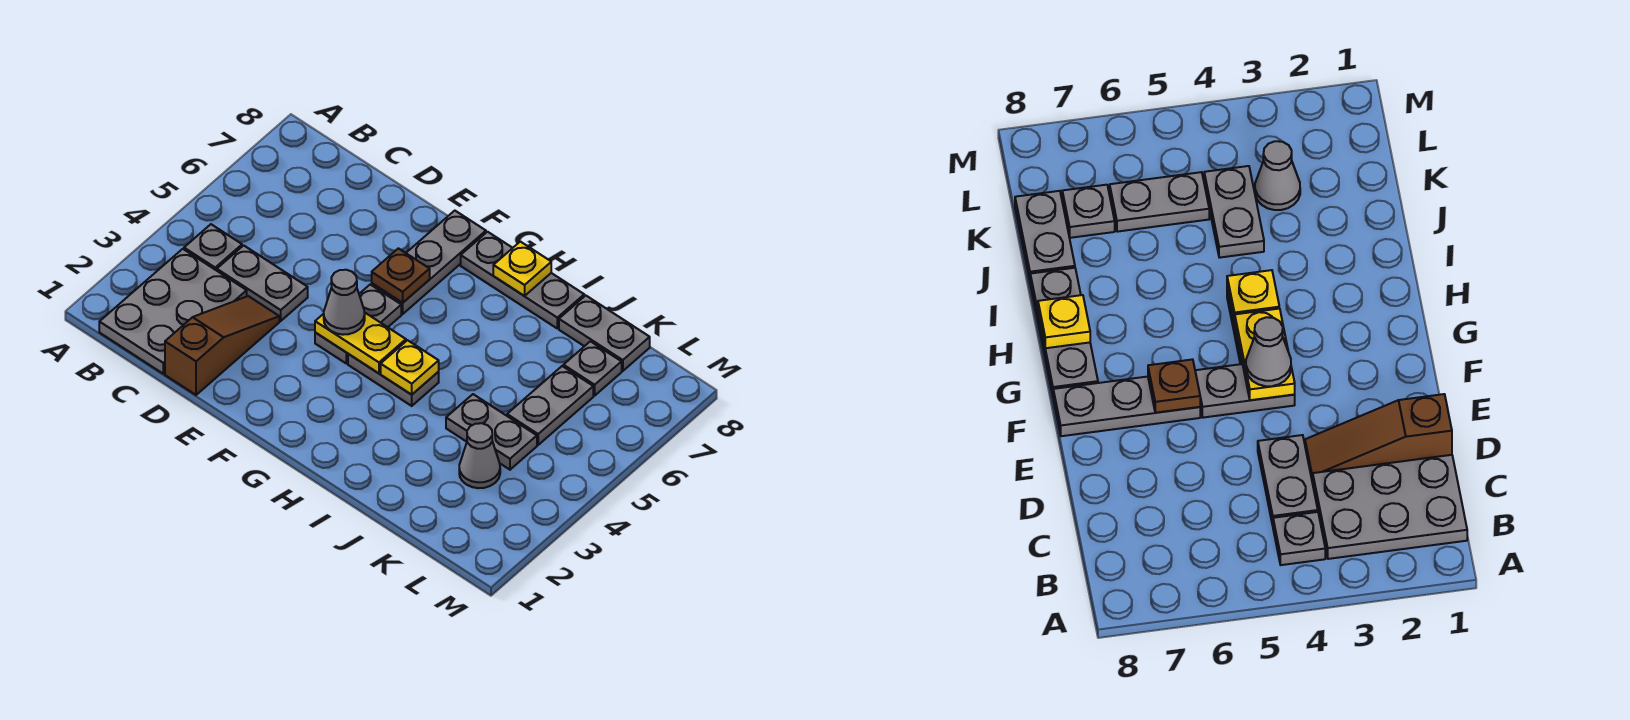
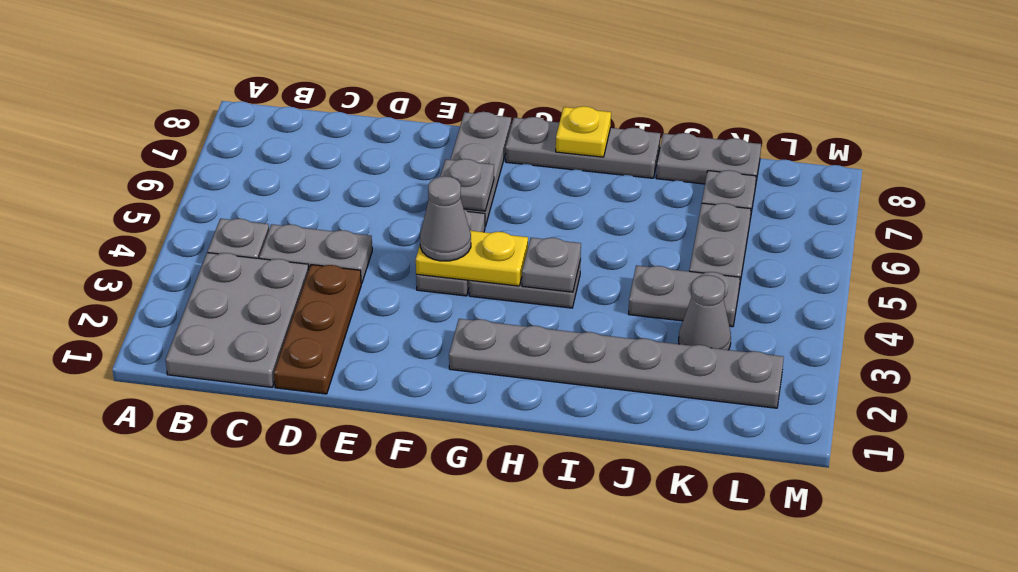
brown slope D1:D3 level 1 top 1 -> brown plate D1:D3 level 1
brown plate F6 level 2 -> grey plate F6 level 2
none -> grey plate G2:L2 level 1
yellow plate H4 level 2 -> grey plate H4 level 2

